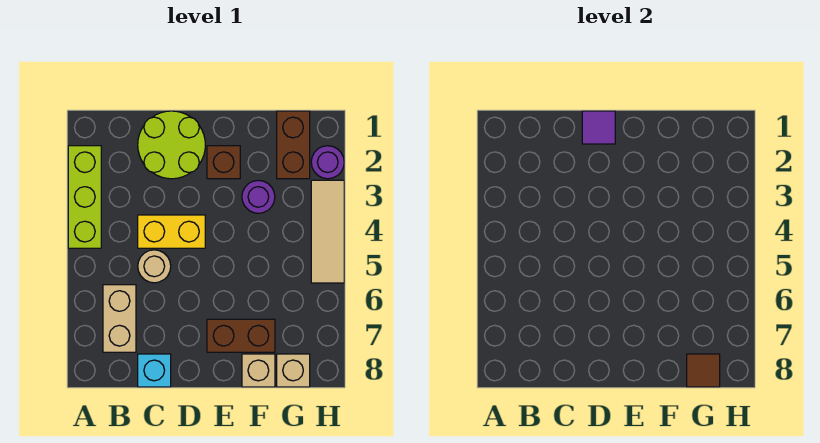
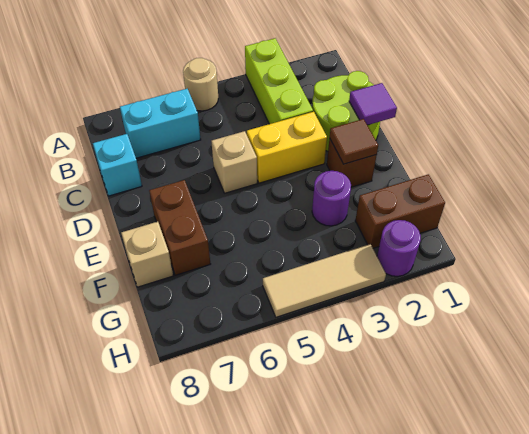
lime brick A2:A4 level 1 -> lime brick A3:C3 level 1
tan brick B6:B7 level 1 -> cyan brick B6:B7 level 1
yellow brick C4:D4 level 1 -> yellow brick D3:D4 level 1
tan round brick C5 level 1 -> tan round brick A5 level 1
tan brick G8 level 1 -> tan brick D5 level 1
brown tile G8 level 2 -> brown tile E2 level 2

